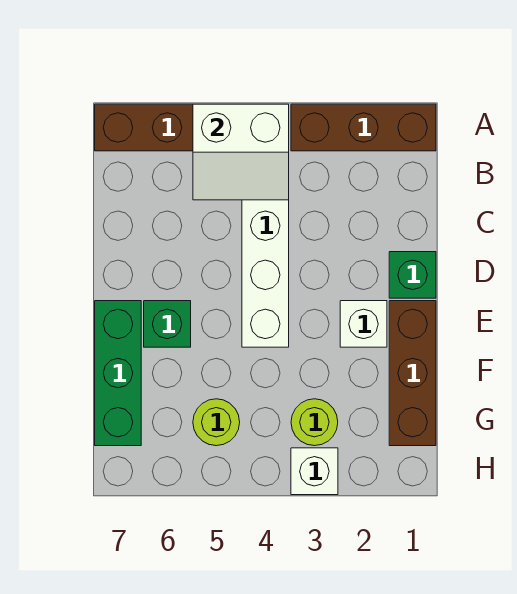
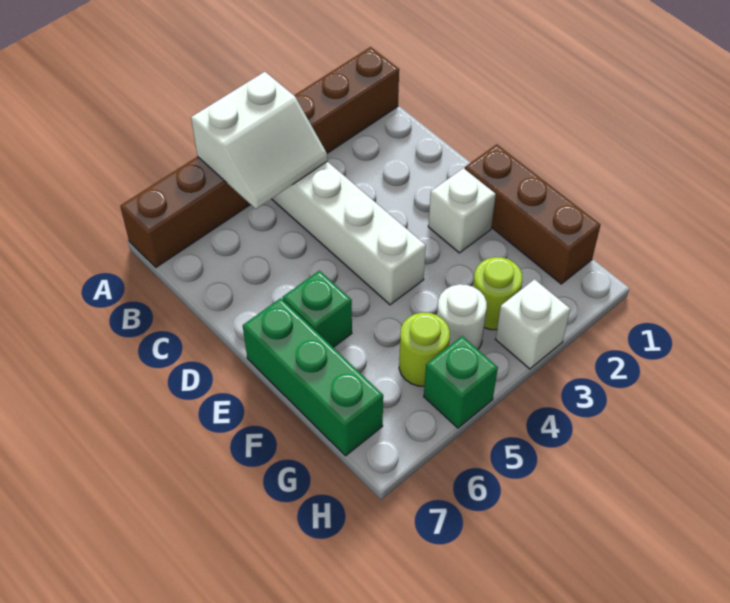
green brick D1 level 1 -> green brick H5 level 1
none -> white round brick G4 level 1

